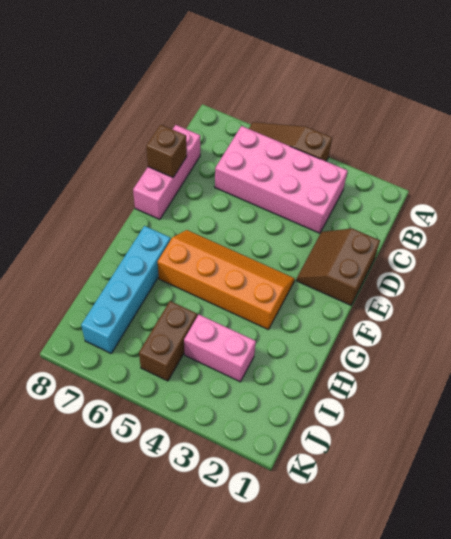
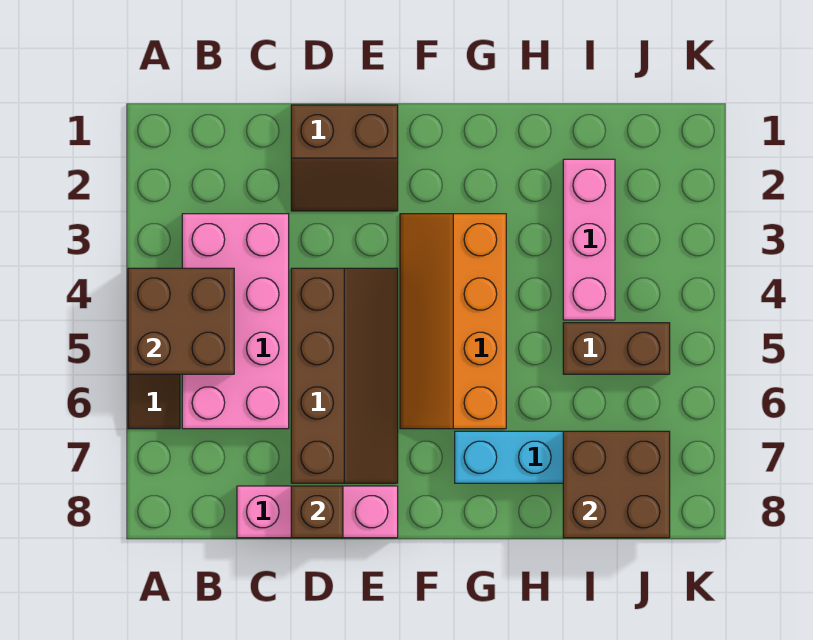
none -> brown brick A4:B5 level 2
none -> brown slope D4:E7 level 1 top D
pink brick I3:I4 level 1 -> pink brick I2:I4 level 1
none -> brown brick I7:J8 level 2

